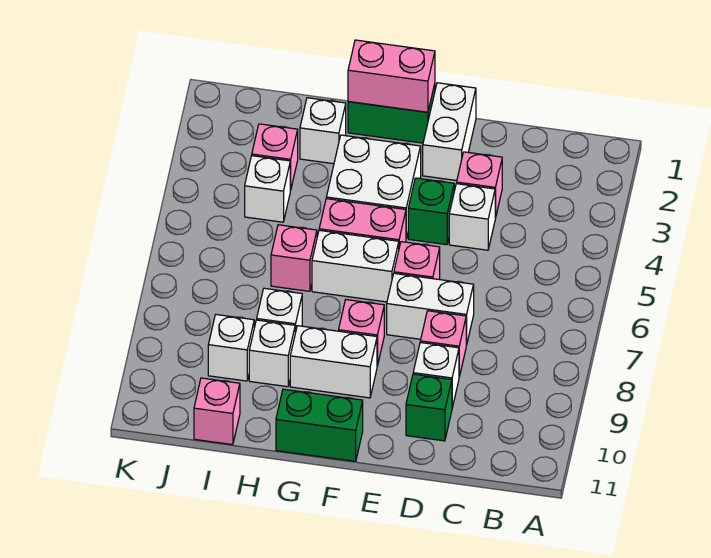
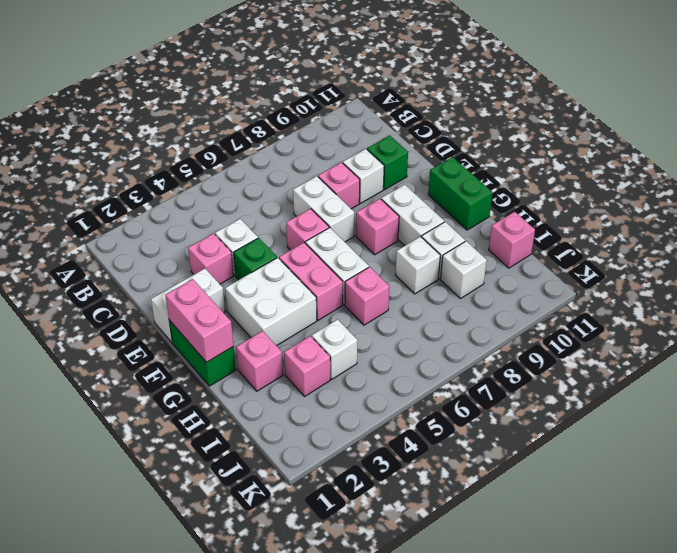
white brick H2 level 1 -> pink brick H2 level 1

